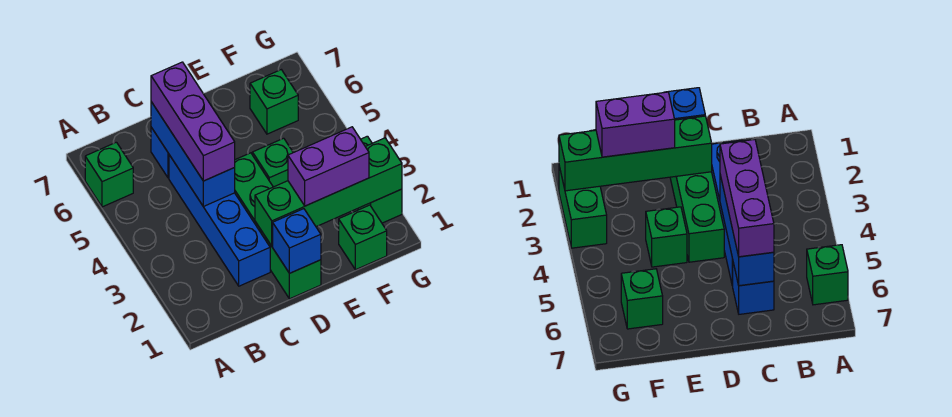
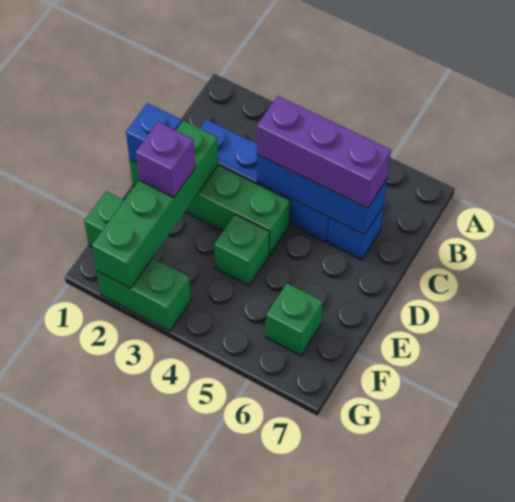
green brick A6 level 1 -> none
purple brick E2:F2 level 3 -> purple brick E2 level 3

